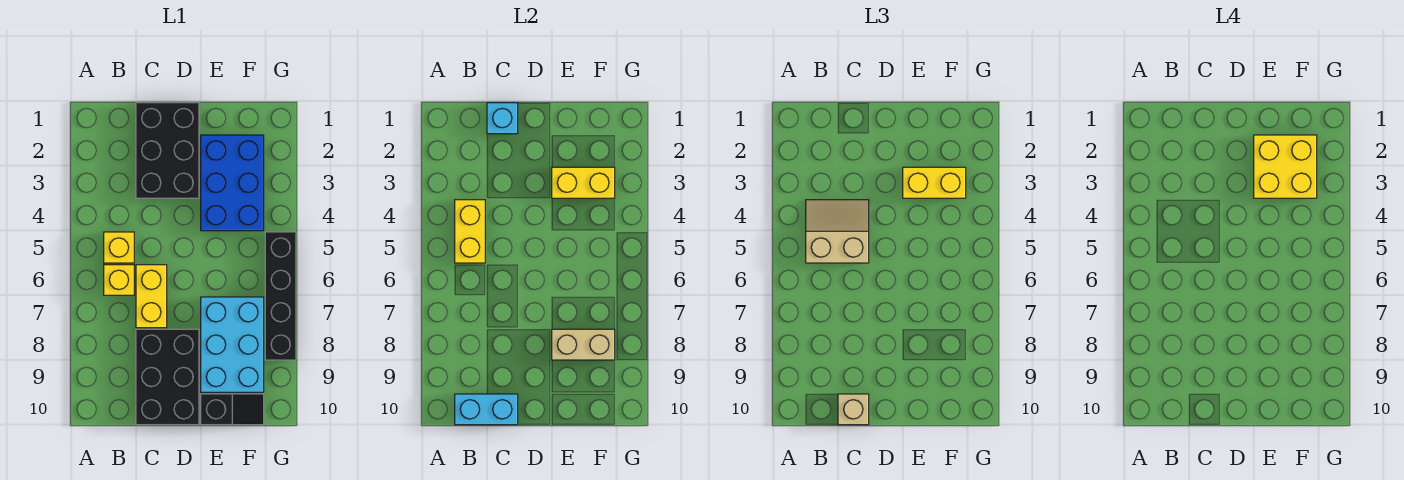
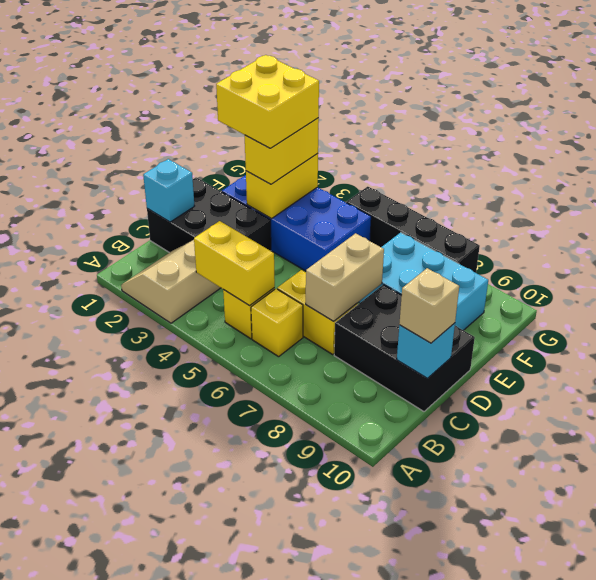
tan slope B4:C5 level 3 top 5 -> tan slope A2:B3 level 1 top 3
cyan brick B10:C10 level 2 -> cyan brick C10 level 2
blue brick E2:F4 level 1 -> blue brick E2:F5 level 1
tan brick E8:F8 level 2 -> tan brick C7:D7 level 2
black slope E10:F10 level 1 top E -> none

